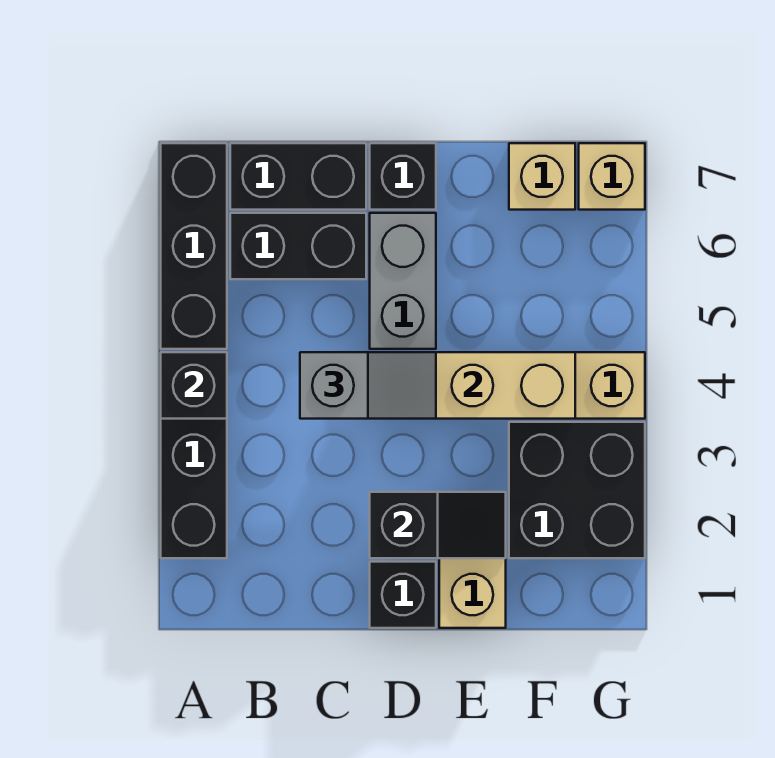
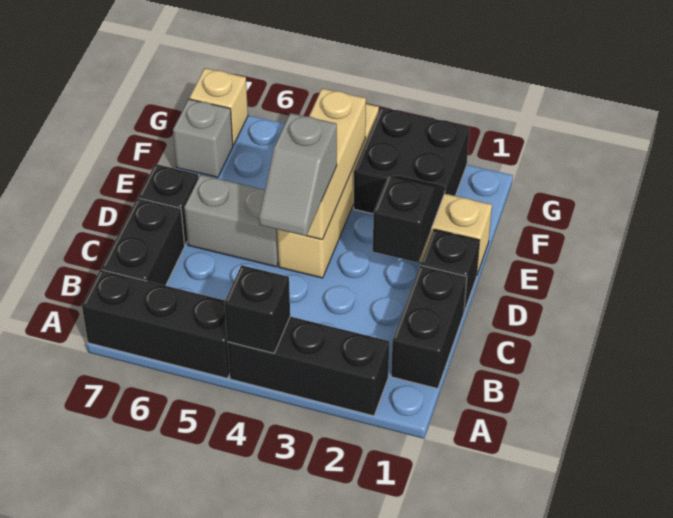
black brick B6:C6 level 1 -> black brick B1:C1 level 1
grey slope C4:D4 level 3 top C -> grey slope C4:D4 level 3 top D
tan brick F7 level 1 -> grey brick F7 level 1

